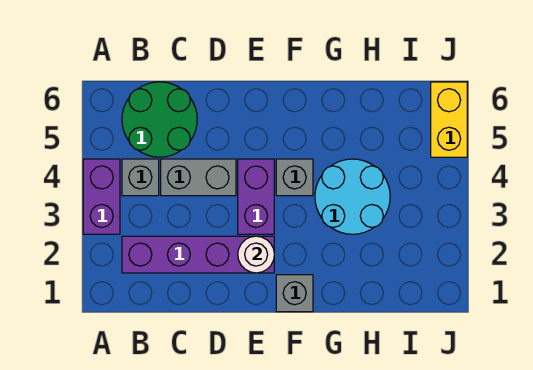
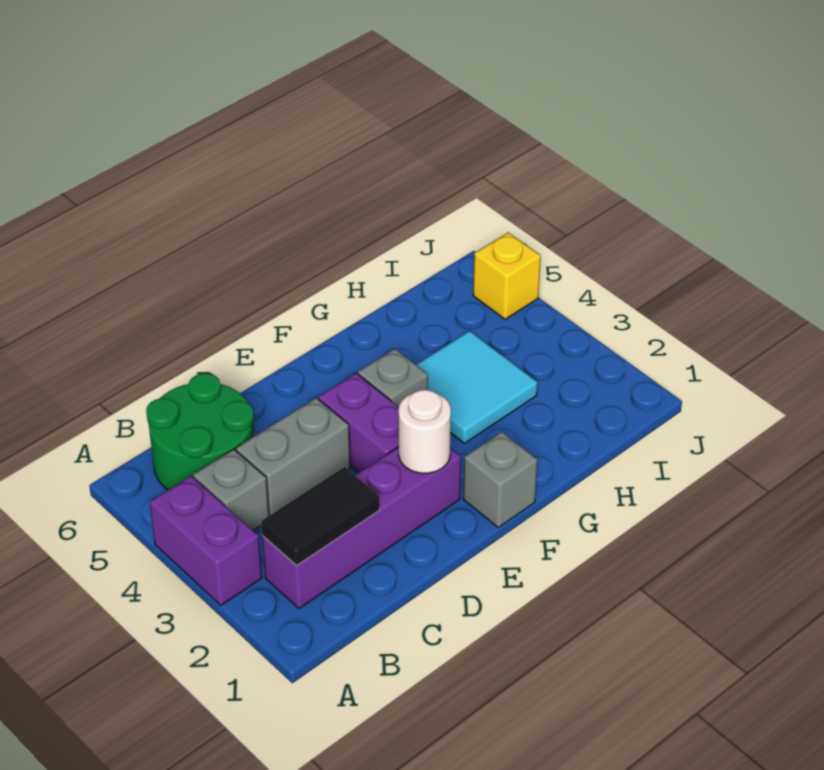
none -> black tile B2:C2 level 2
cyan round brick G3:H4 level 1 -> cyan tile G3:H4 level 1
yellow brick J5:J6 level 1 -> yellow brick J5 level 1

